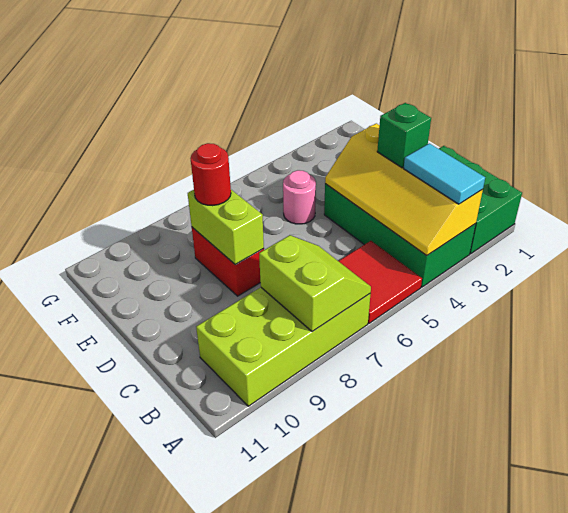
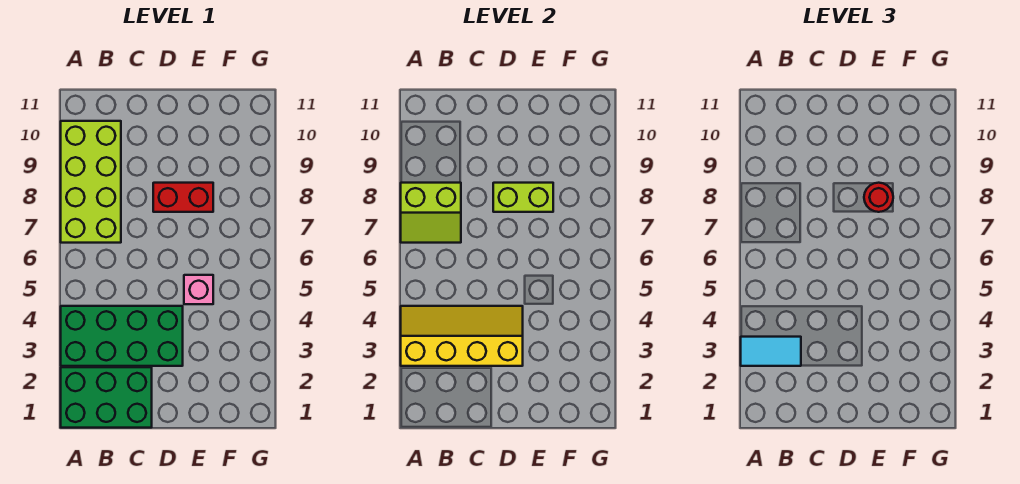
red tile A5:B6 level 1 -> none
green brick C3 level 3 -> none
pink round brick E5 level 1 -> pink brick E5 level 1

